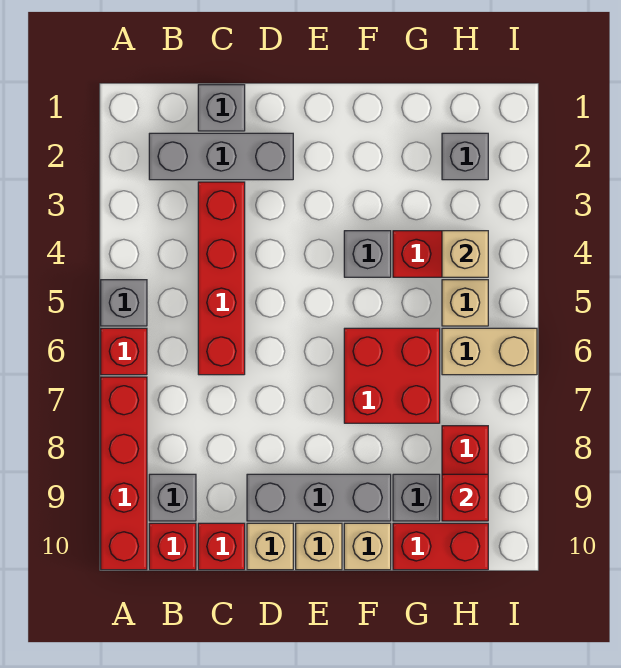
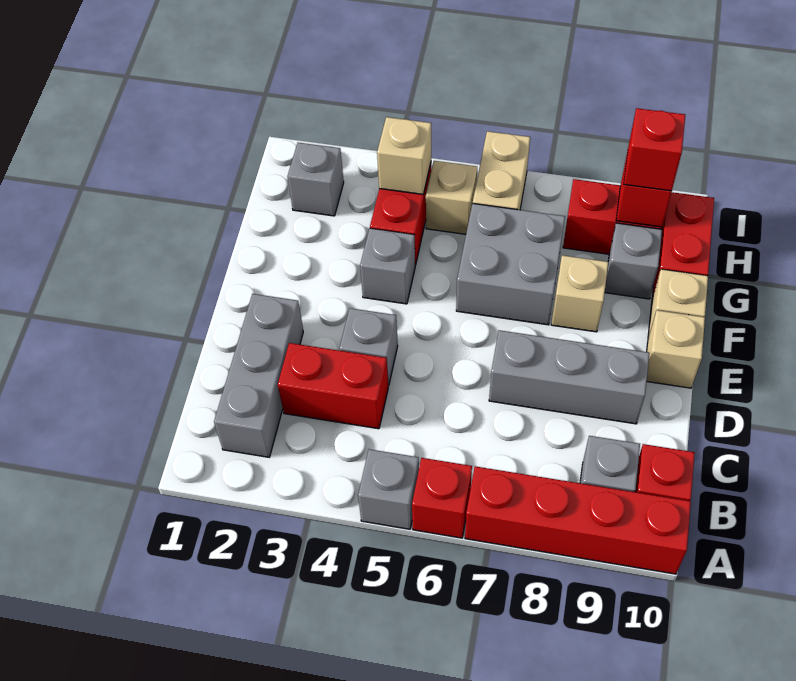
grey brick C1 level 1 -> grey brick D4 level 1
red brick C3:C6 level 1 -> red brick C3:C4 level 1
red brick C10 level 1 -> red brick H9 level 3
grey brick D9:F9 level 1 -> grey brick D7:D9 level 1
tan brick D10 level 1 -> tan brick F8 level 1
red brick F6:G7 level 1 -> grey brick F6:G7 level 1

